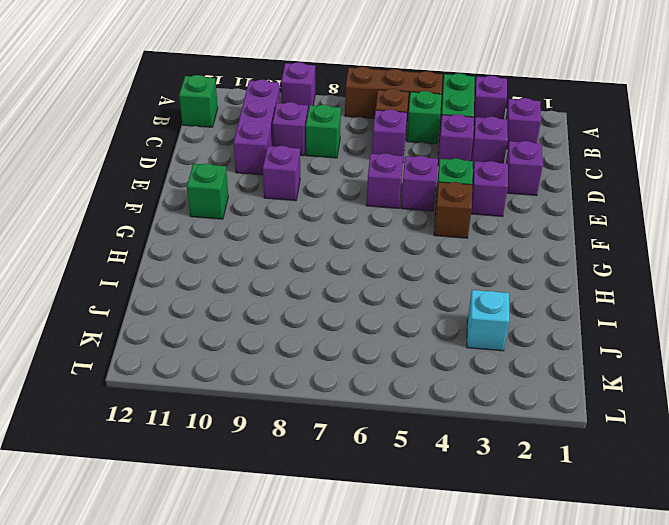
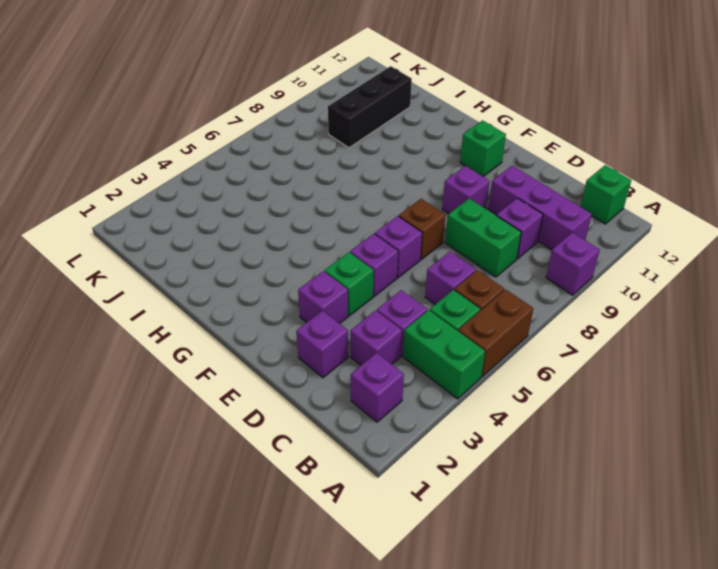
purple brick A3 level 1 -> none
brown brick A5:A7 level 1 -> brown brick A5:A6 level 1
green brick C8 level 1 -> green brick C8:D8 level 1
brown brick F4 level 1 -> brown brick E7 level 1
cyan brick J3 level 1 -> none
none -> black brick J9:J11 level 1

